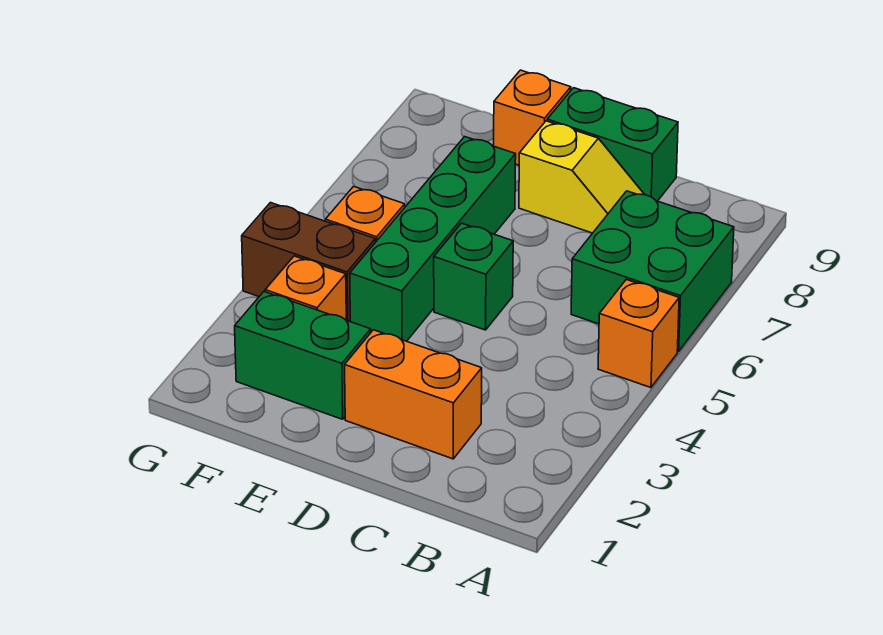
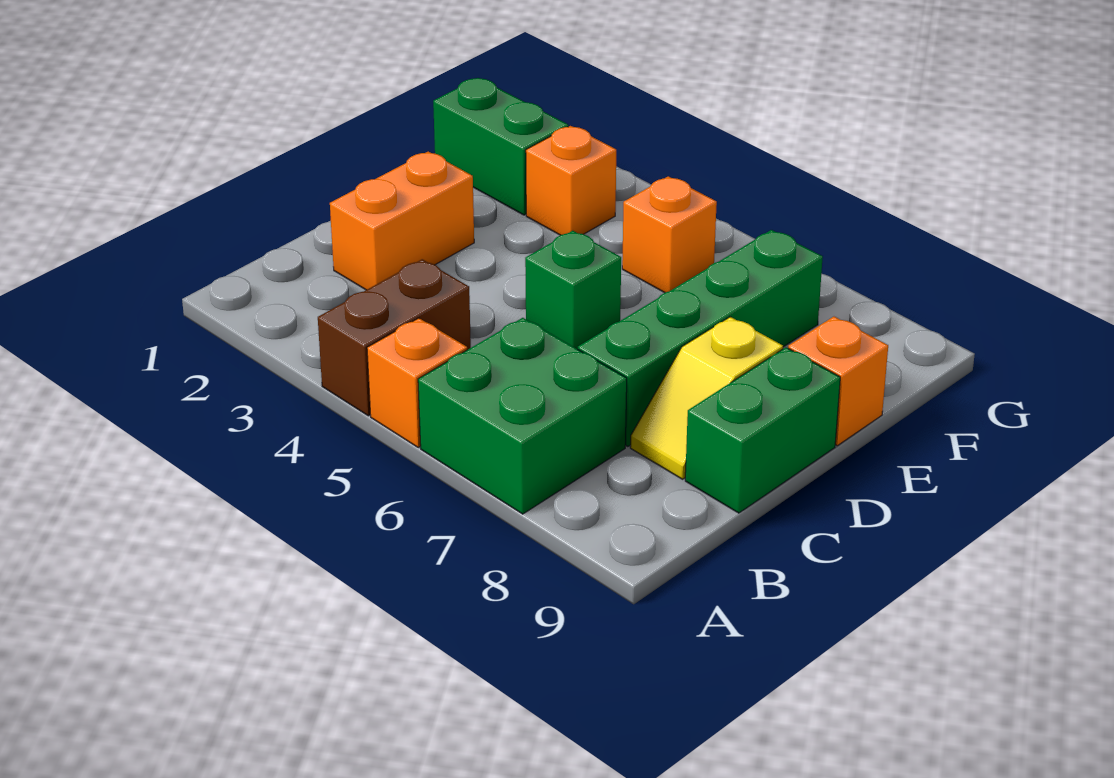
green brick E2:F2 level 1 -> green brick F1:F2 level 1
green brick E4:E7 level 1 -> green brick C7:F7 level 1
brown brick F4:G4 level 1 -> brown brick A4:B4 level 1

